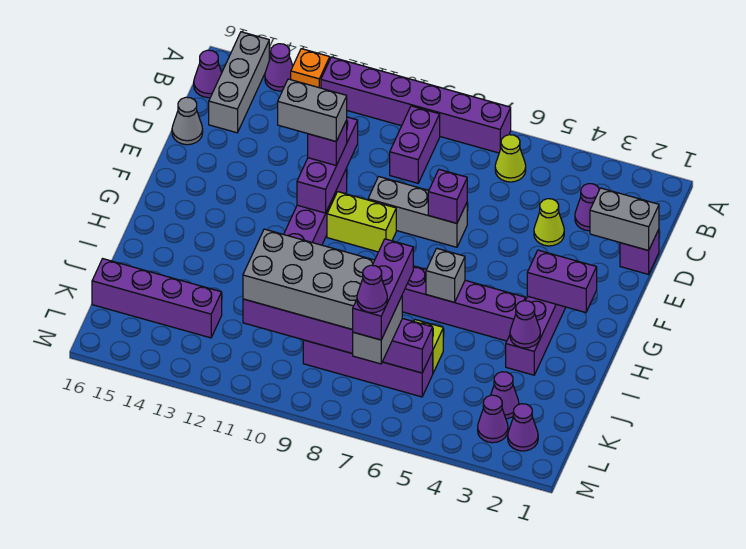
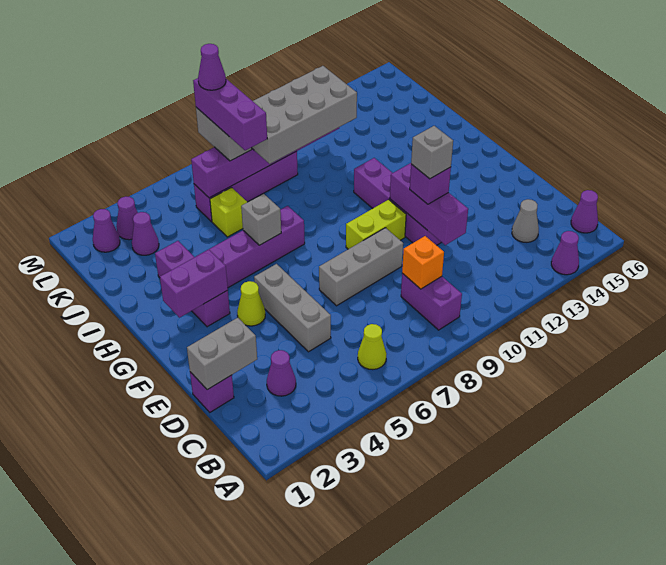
purple brick A7:A12 level 1 -> none
orange brick A13 level 1 -> orange brick C9 level 2
grey brick A15:C15 level 1 -> grey brick D5:F5 level 1
lime cone D4 level 1 -> lime cone F4 level 1
grey cone D16 level 1 -> grey cone C14 level 1
purple brick E7 level 2 -> none
grey brick E11:E12 level 4 -> grey brick E11 level 4
purple cone I3 level 2 -> none
purple brick K13:K16 level 1 -> none

